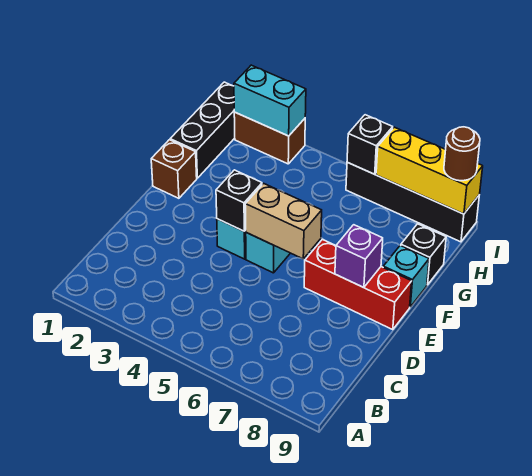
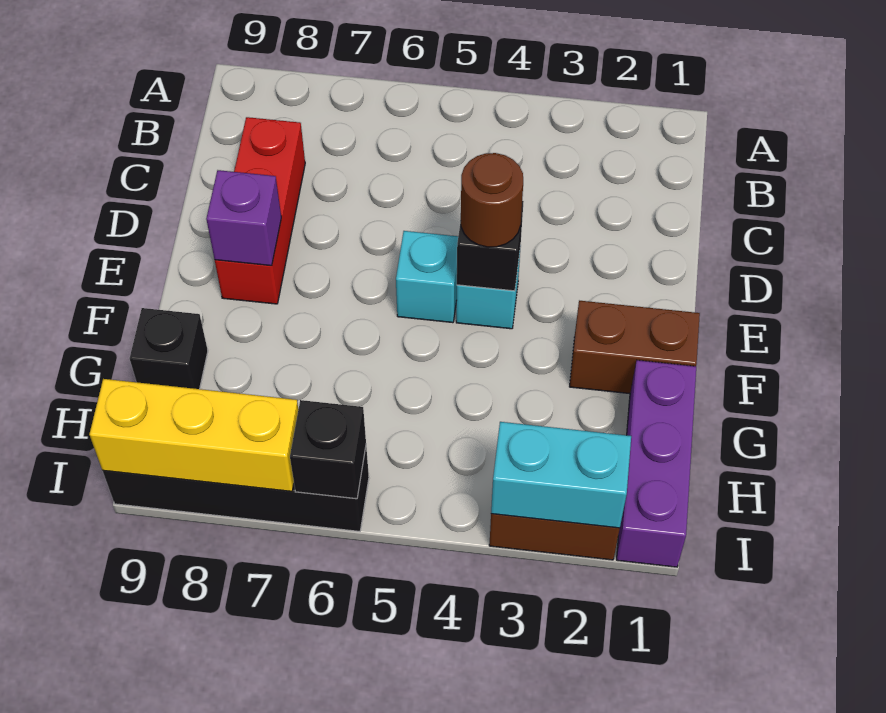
tan brick E5:E6 level 2 -> none
red brick E7:E9 level 1 -> red brick C8:E8 level 1
brown brick F1 level 1 -> brown brick F1:F2 level 1
cyan brick F9 level 1 -> none
black brick G1:I1 level 1 -> purple brick G1:I1 level 1
brown round brick I9 level 3 -> brown round brick E4 level 3

